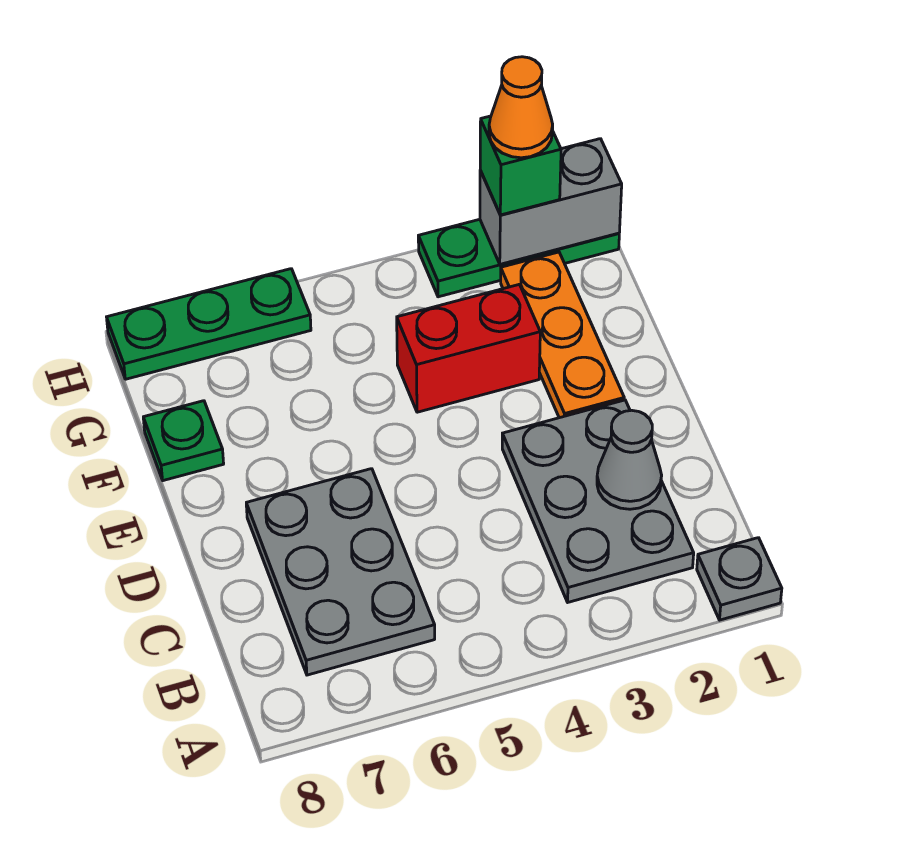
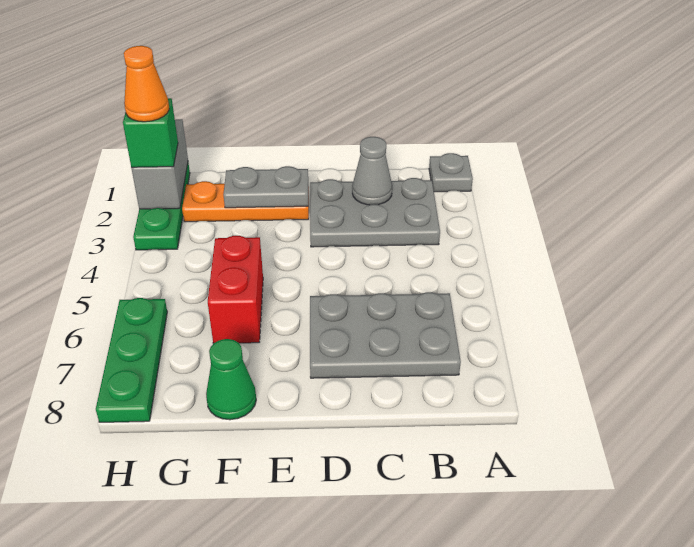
none -> grey plate E2:F2 level 2
red brick F3:F4 level 1 -> red brick F5:F6 level 1
green plate F8 level 1 -> green cone F8 level 1

